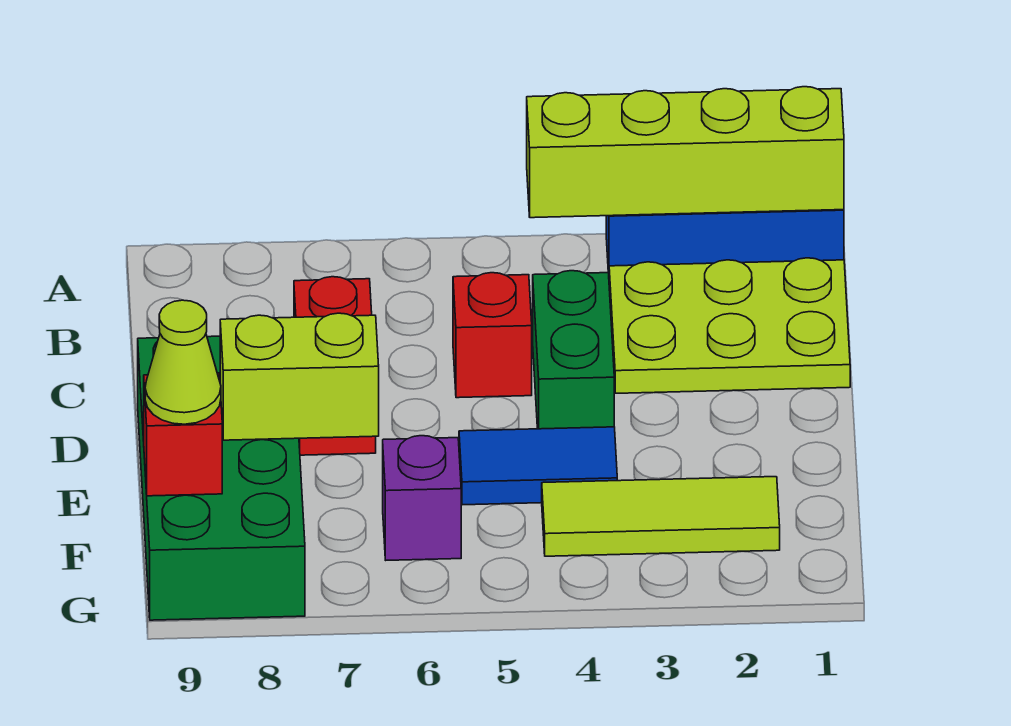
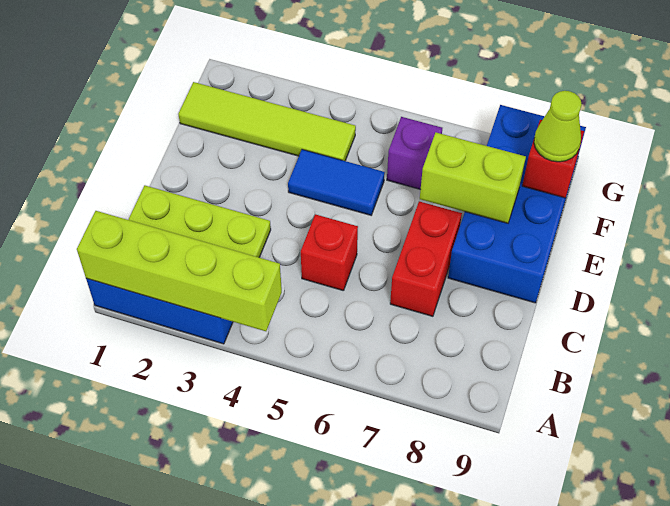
green brick C4:D4 level 1 -> none
green brick D8:G9 level 1 -> blue brick D8:G9 level 1
lime tile F2:F4 level 1 -> lime tile F1:F4 level 1

